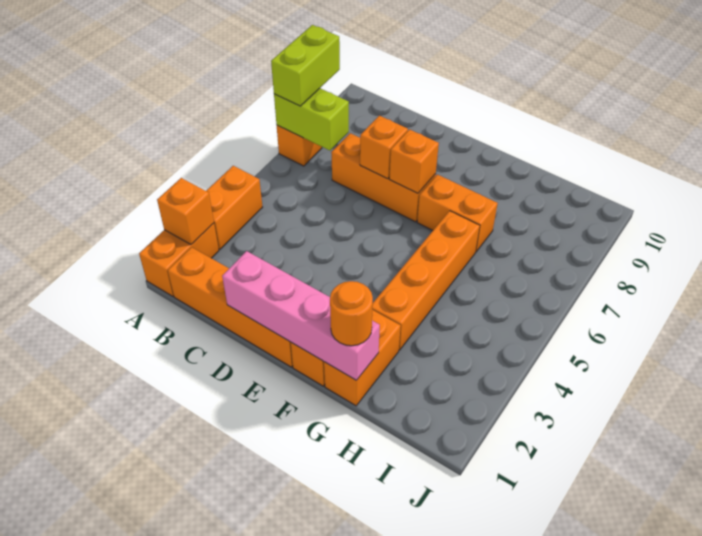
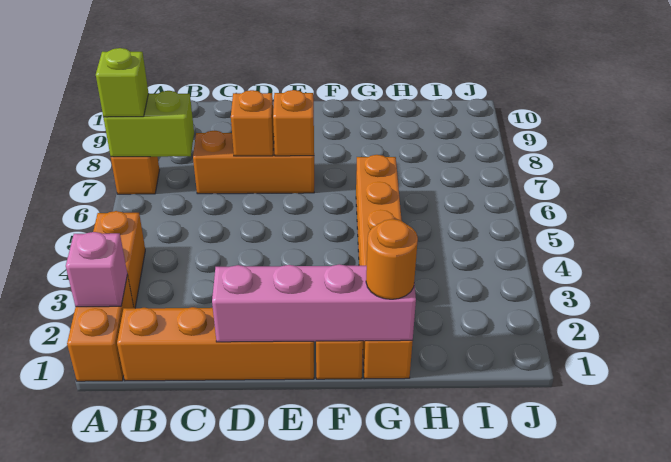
orange brick A2 level 2 -> pink brick A2 level 2
lime brick A7:A8 level 3 -> lime brick A7 level 3
orange brick F7:G7 level 1 -> none

